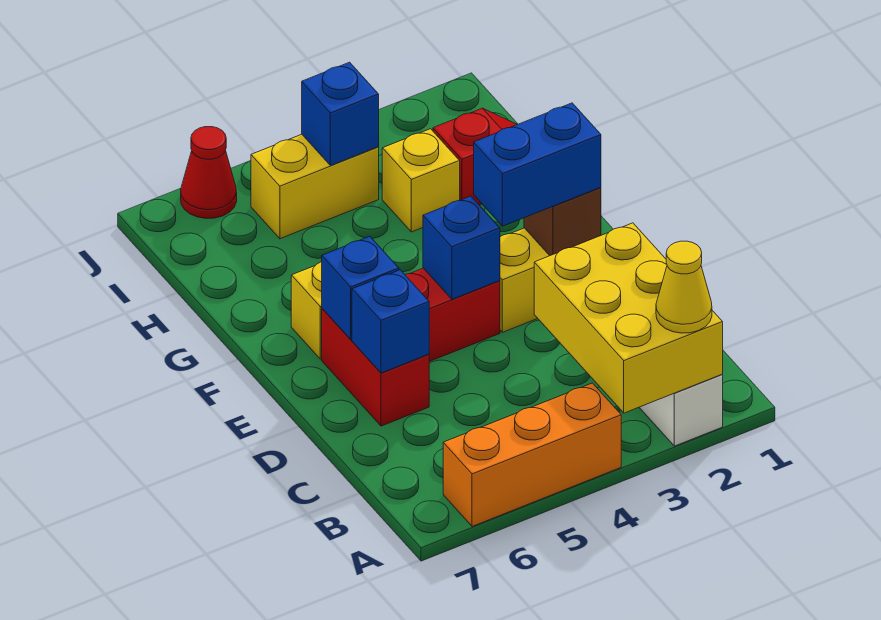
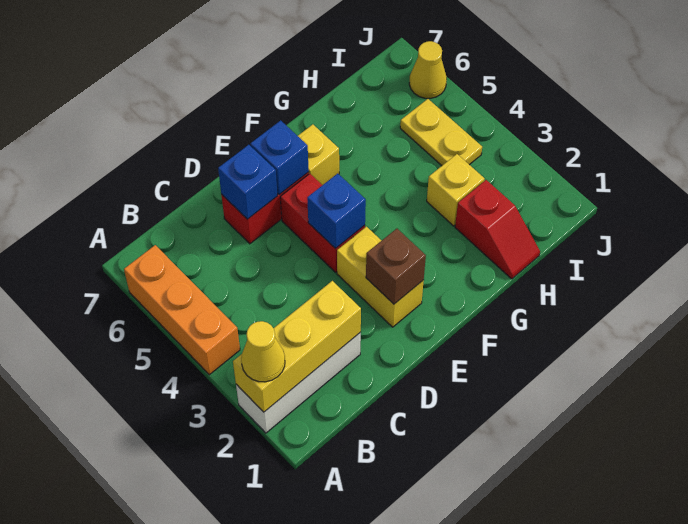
yellow brick A2:C3 level 2 -> yellow brick A2:C2 level 2
blue brick E2:E3 level 3 -> none
yellow brick I4:I5 level 1 -> yellow plate I4:I5 level 1
blue brick I4 level 2 -> none
red cone J6 level 1 -> yellow cone J6 level 1

